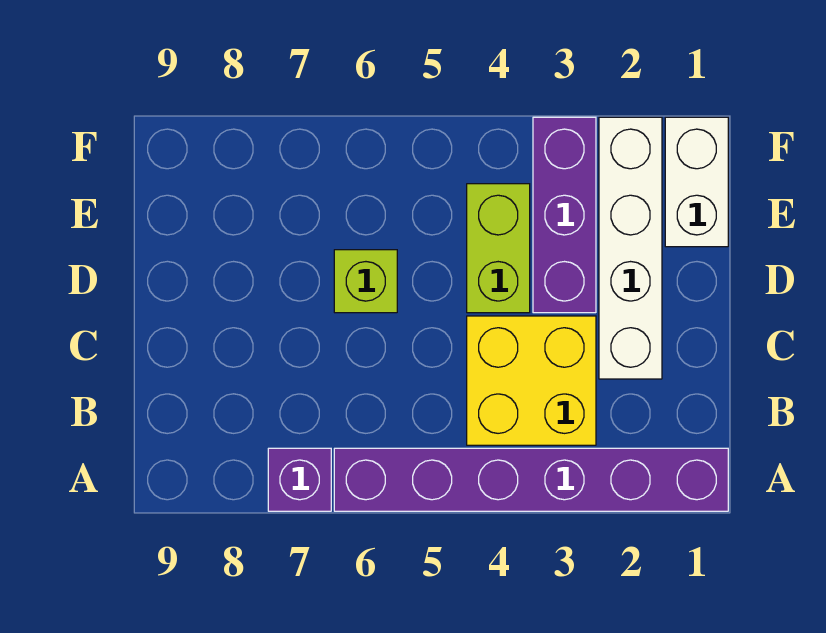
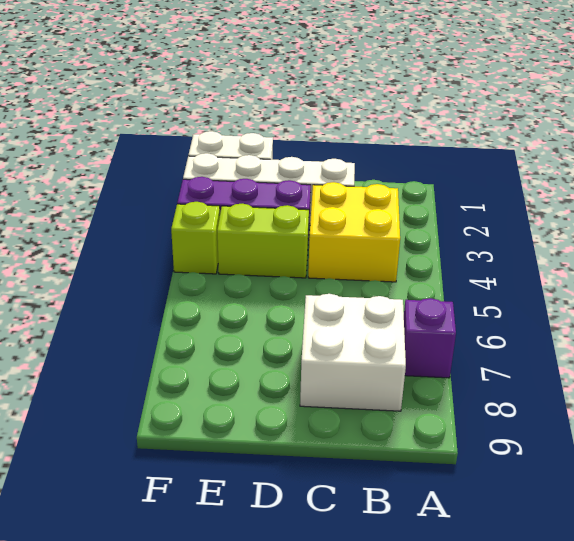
purple brick A1:A6 level 1 -> none
none -> white brick B7:C8 level 1
lime brick D6 level 1 -> lime brick F4 level 1

